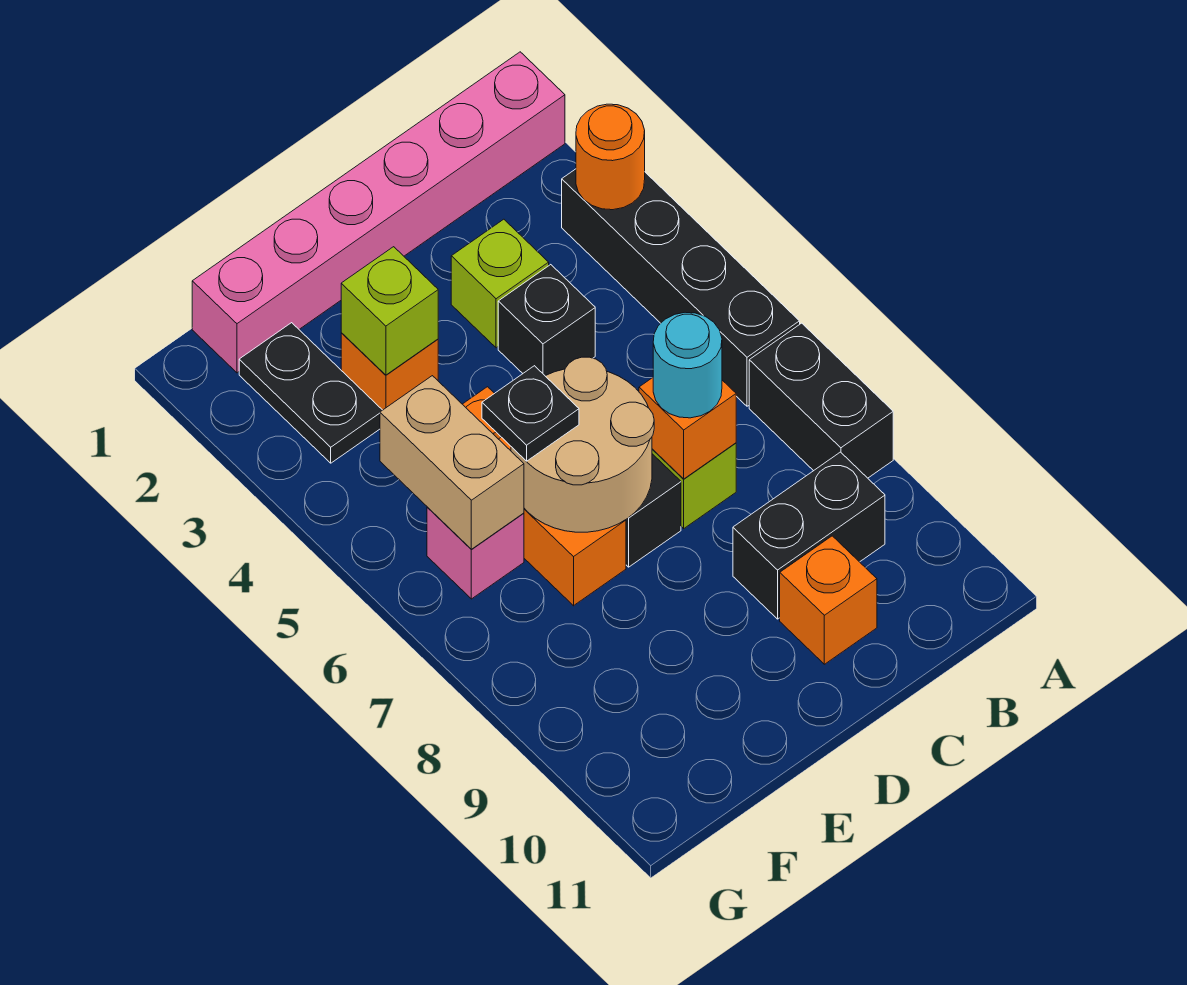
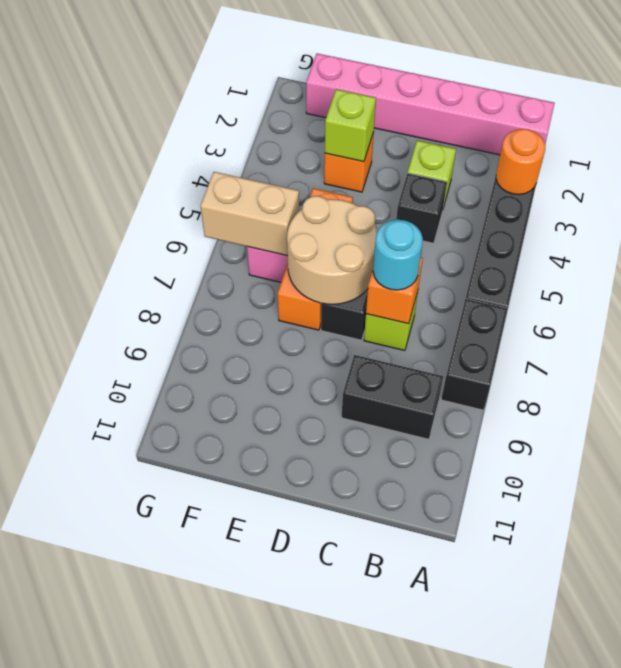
orange brick C10 level 1 -> none
black plate E6 level 3 -> none
black plate F2:F3 level 1 -> none
tan brick F5:F6 level 2 -> tan brick F6:G6 level 2

